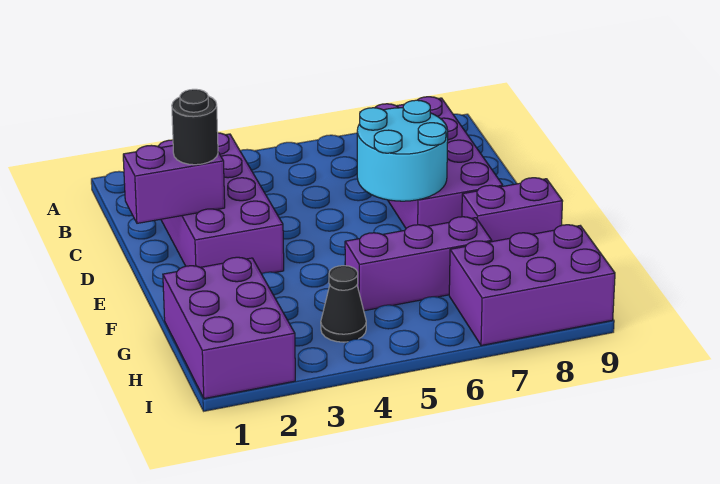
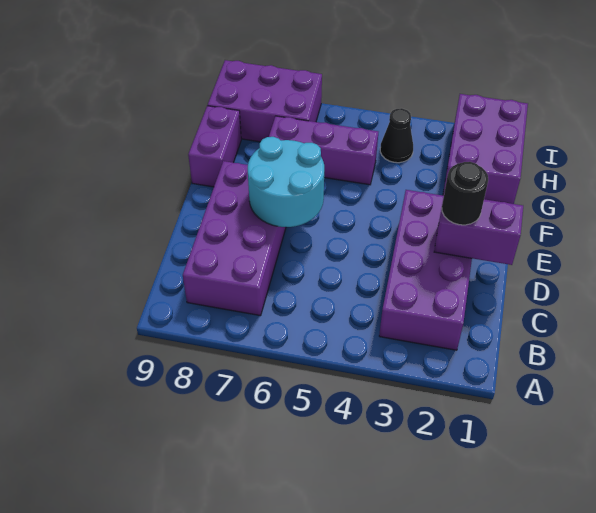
purple brick F8:F9 level 1 -> purple brick F9:G9 level 1

